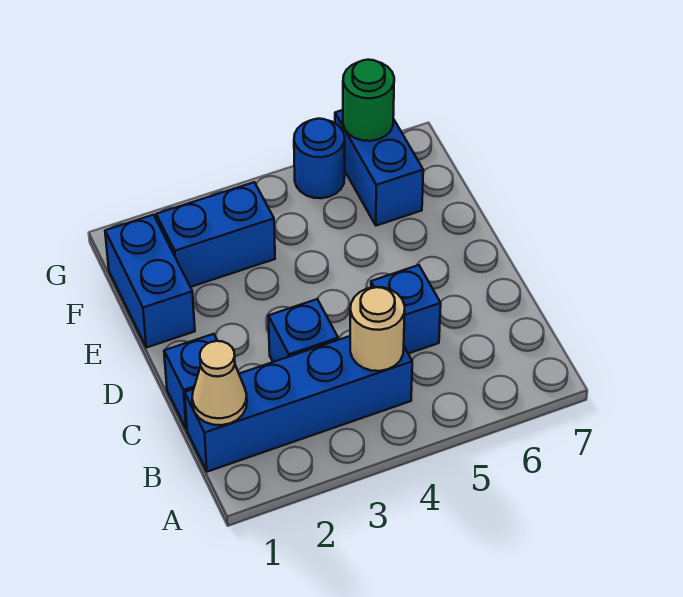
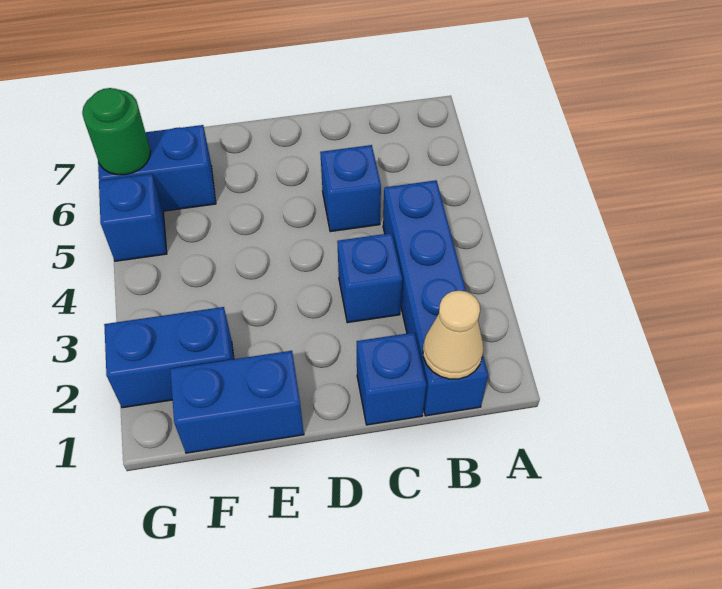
tan round brick B4 level 2 -> none
blue brick F2:F3 level 1 -> blue brick F2:G2 level 1
blue round brick G5 level 1 -> blue brick G5 level 1

